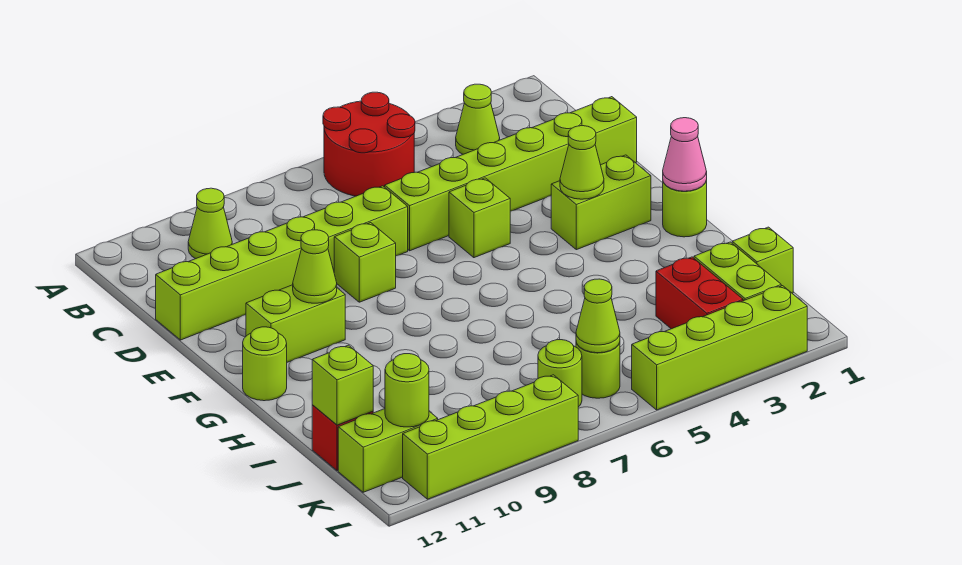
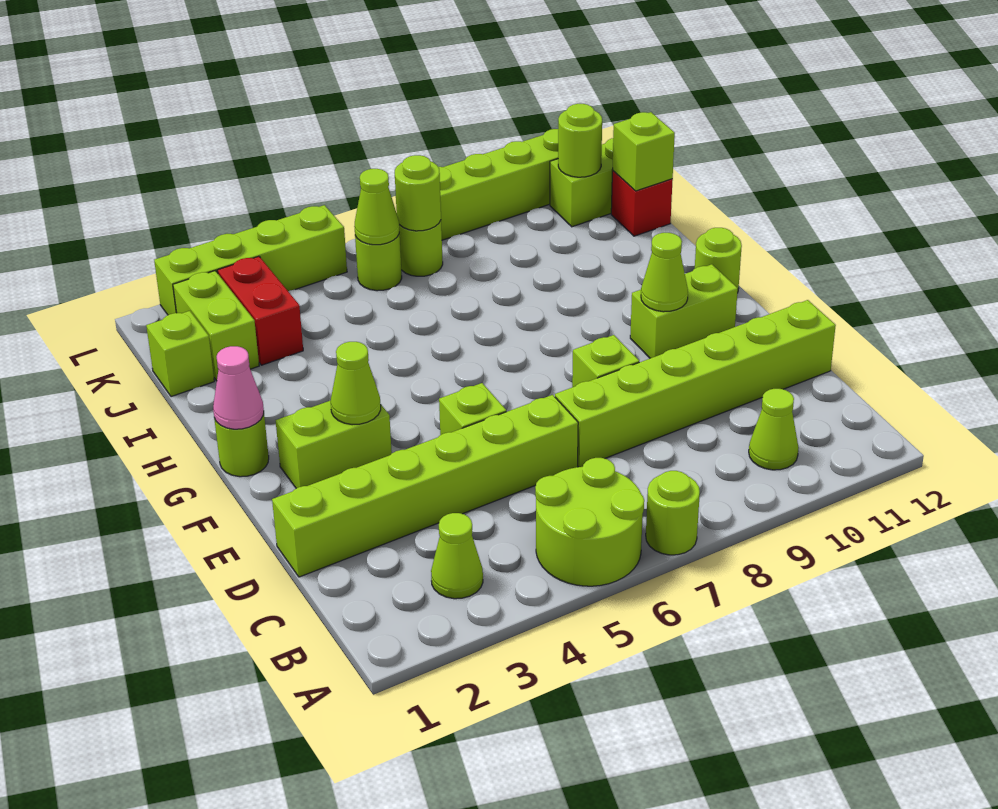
red round brick A5:B6 level 1 -> lime round brick A5:B6 level 1
none -> lime round brick A7 level 1
none -> lime round brick K7 level 2

